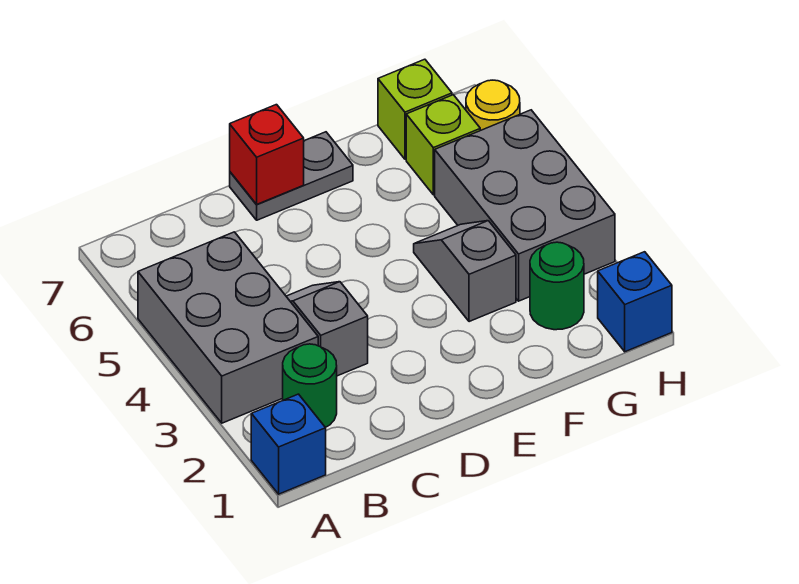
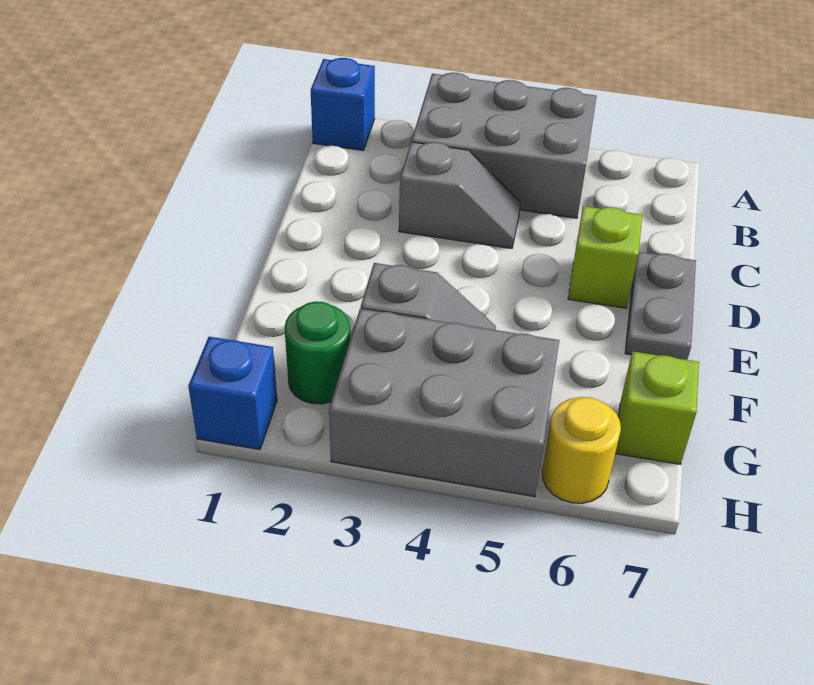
green round brick B2 level 1 -> none
red brick D7 level 2 -> none
lime brick G6 level 1 -> lime brick D6 level 1

